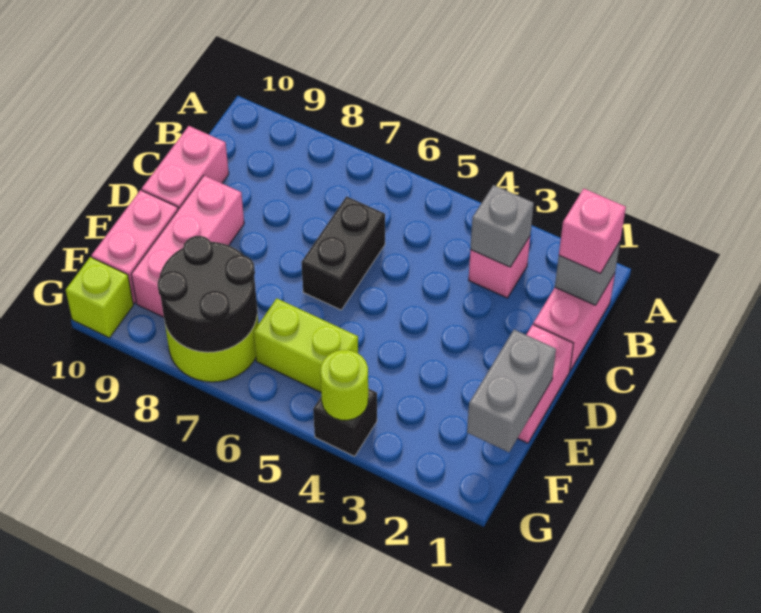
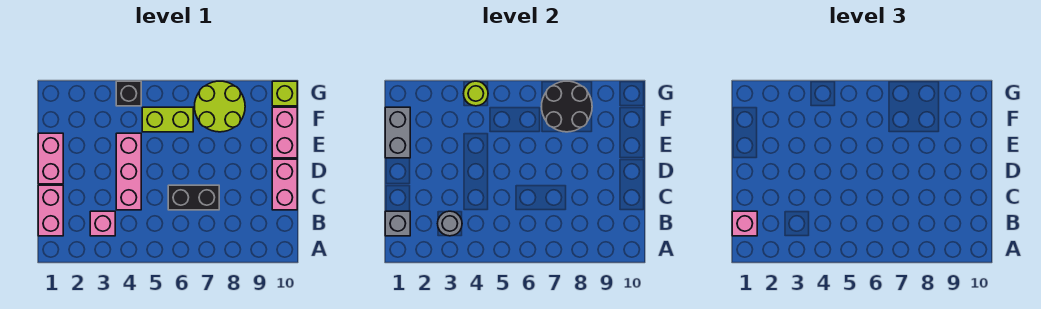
grey brick B3 level 2 -> grey round brick B3 level 2
black brick C6:D6 level 1 -> black brick C6:C7 level 1
pink brick D9:F9 level 1 -> pink brick C4:E4 level 1

